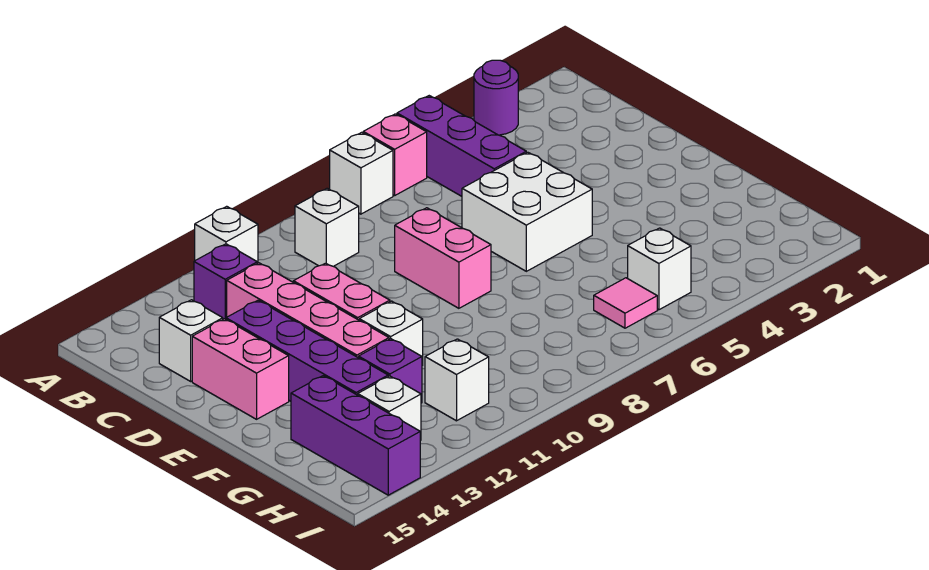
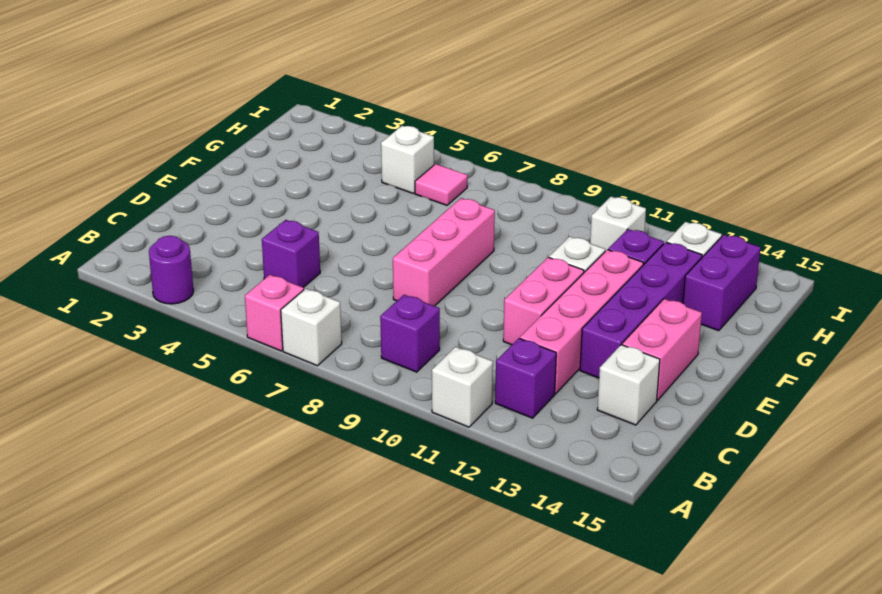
purple brick A5:C5 level 1 -> purple brick C5 level 1
white brick B9 level 1 -> purple brick B9 level 1
white brick D5:E6 level 1 -> none
pink brick D8:E8 level 1 -> pink brick D8:F8 level 1
purple brick G14:I14 level 1 -> purple brick G14:H14 level 1

